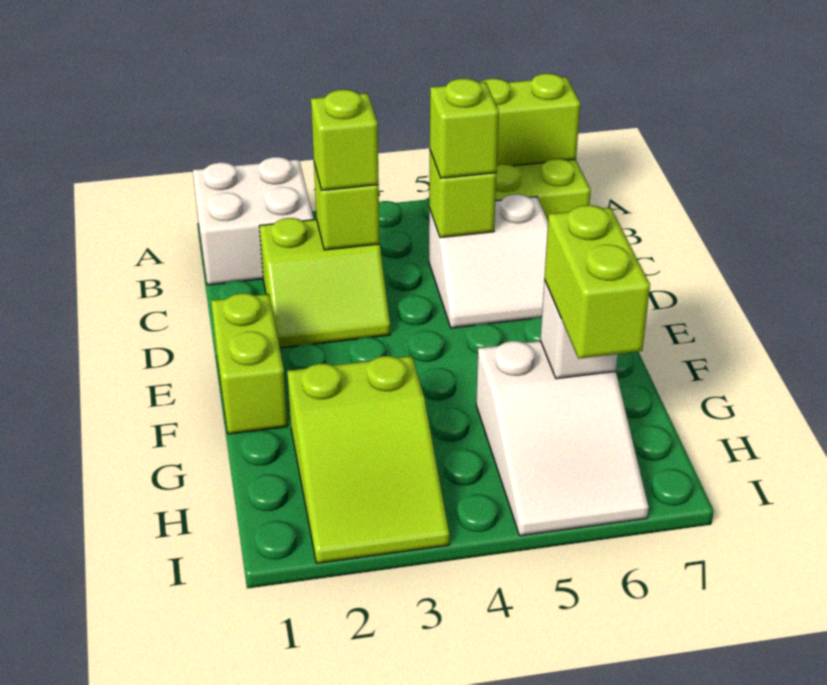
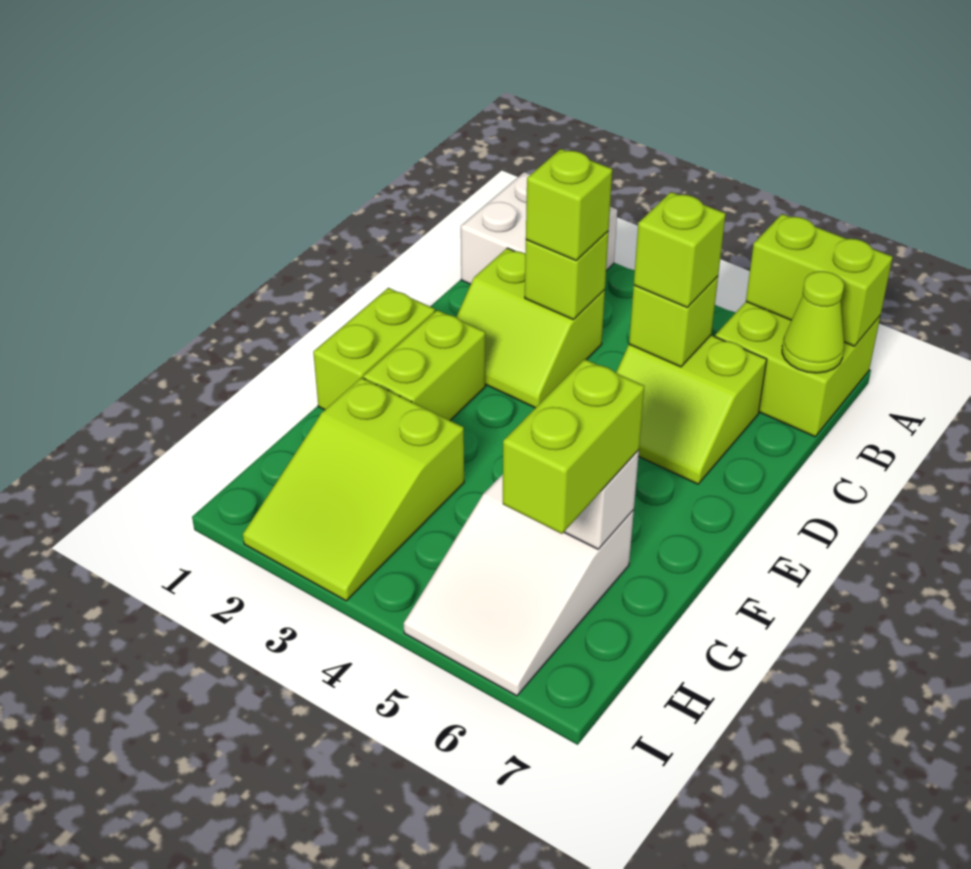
none -> lime cone B7 level 2
white slope C5:D6 level 1 top C -> lime slope C5:D6 level 1 top C
none -> lime brick E2:F2 level 1

